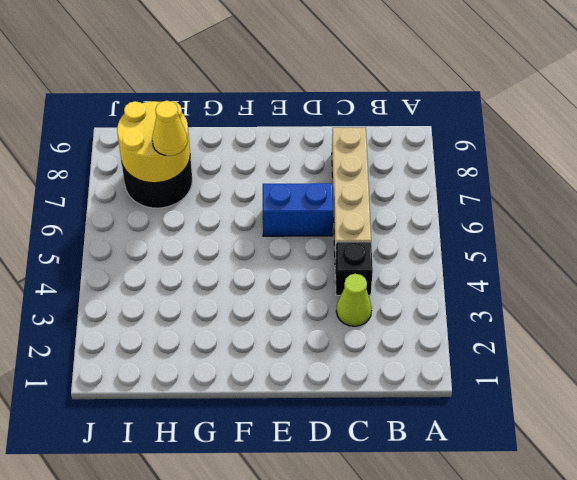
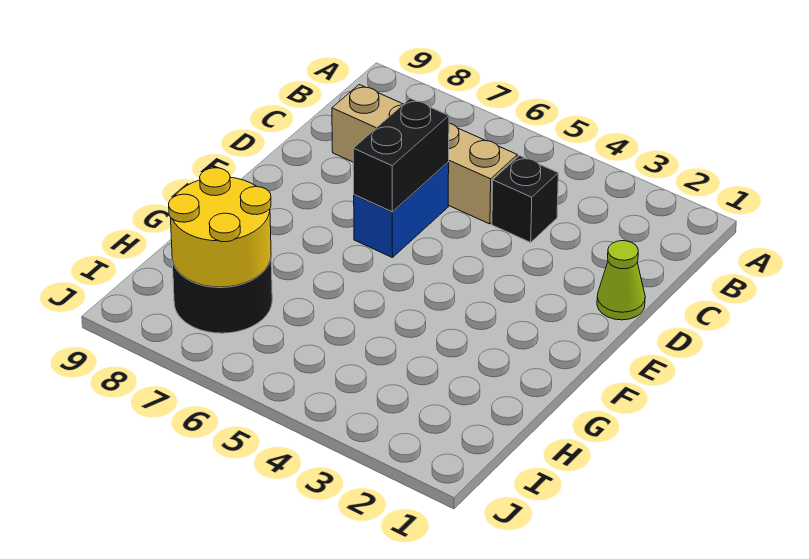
lime cone C3 level 1 -> lime cone D1 level 1
none -> black brick D6:E6 level 2
yellow cone H7 level 3 -> none

